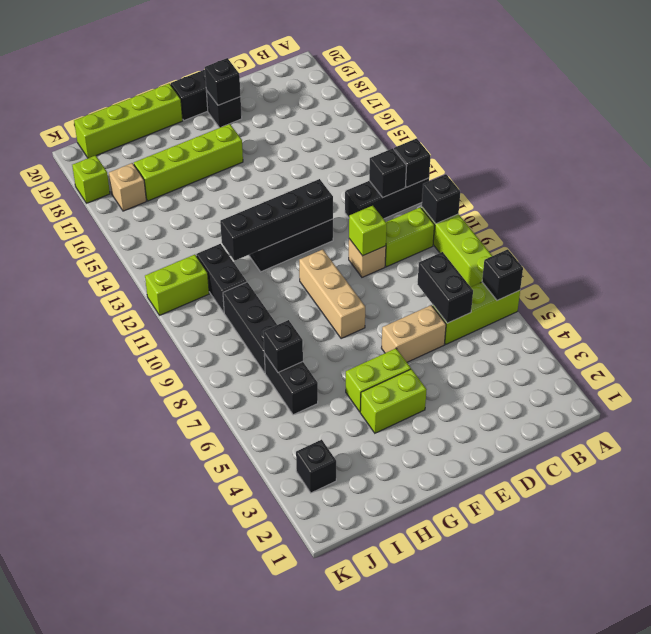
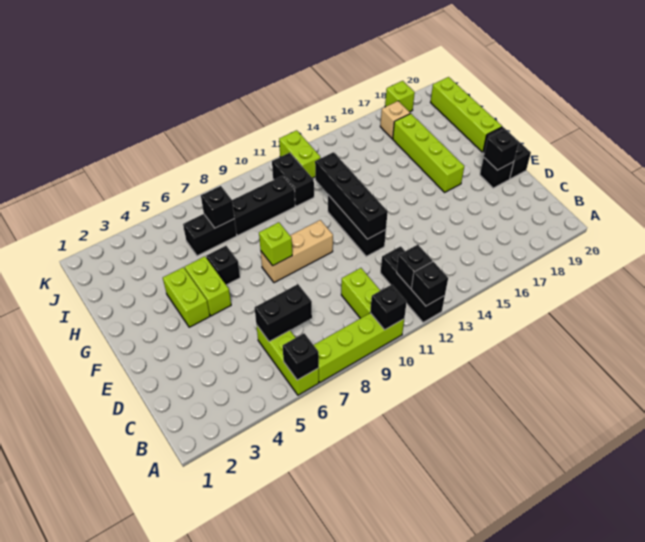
tan brick D6:E6 level 1 -> none
tan brick D10 level 1 -> none
lime brick D10 level 2 -> lime brick F8 level 2
black brick I11:I12 level 1 -> black brick I11:J11 level 1
black brick J3 level 1 -> black brick G6 level 1

